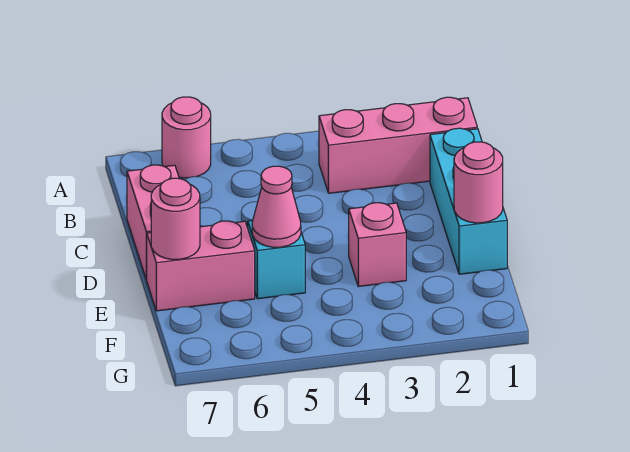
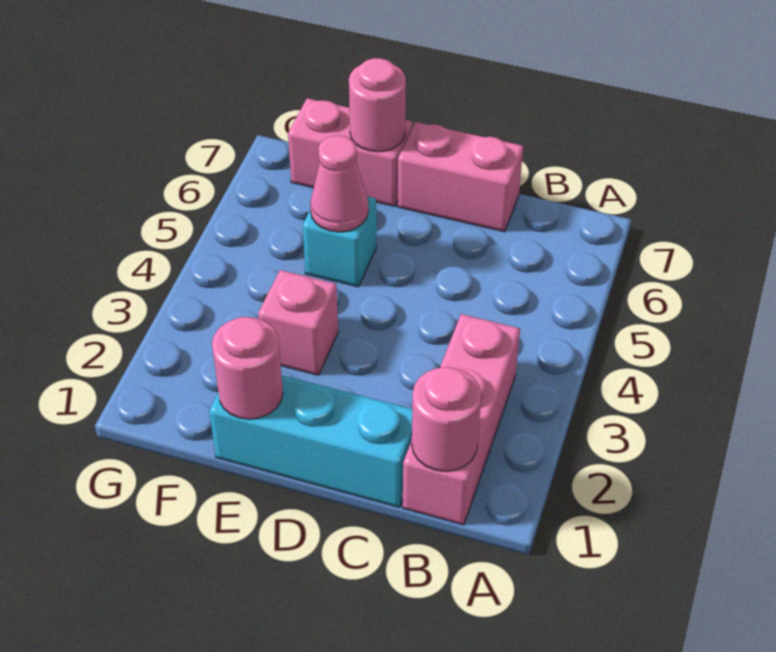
pink round brick A6 level 1 -> pink round brick B1 level 2
pink brick E6:E7 level 1 -> pink brick E7:F7 level 1

